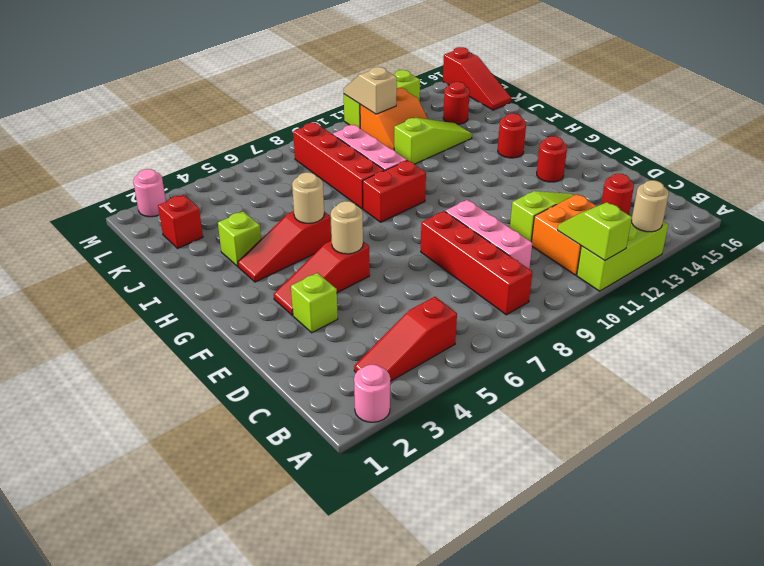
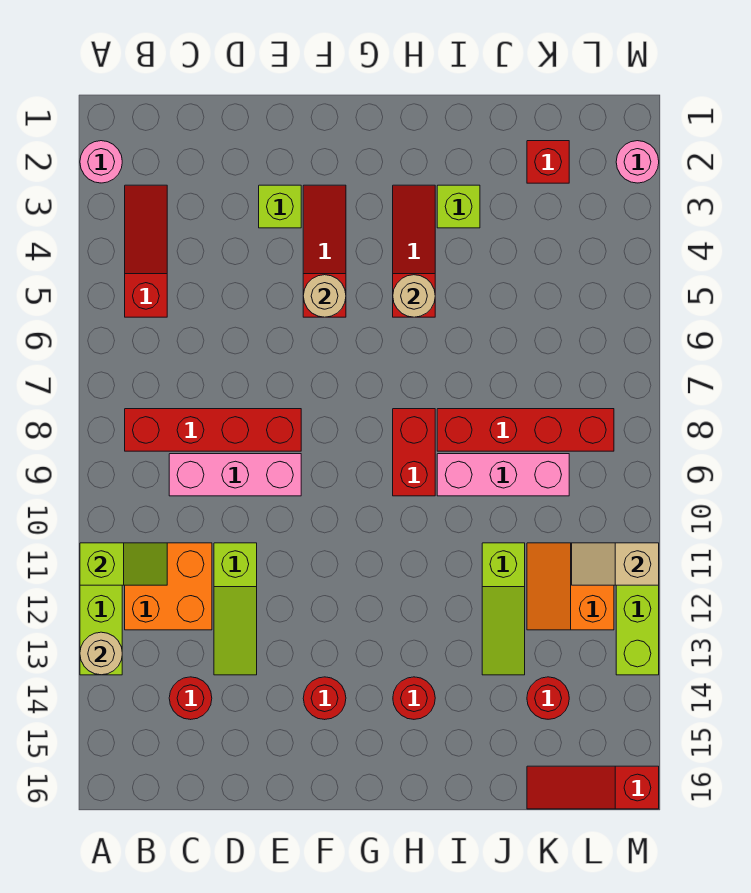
tan slope L11:M11 level 2 top L -> tan slope L11:M11 level 2 top M

